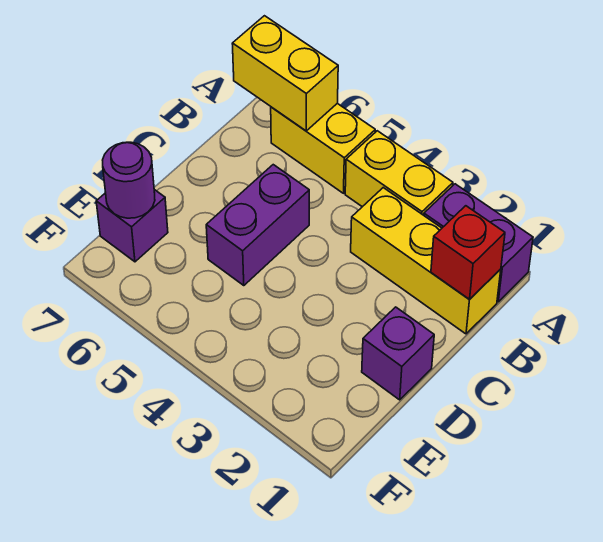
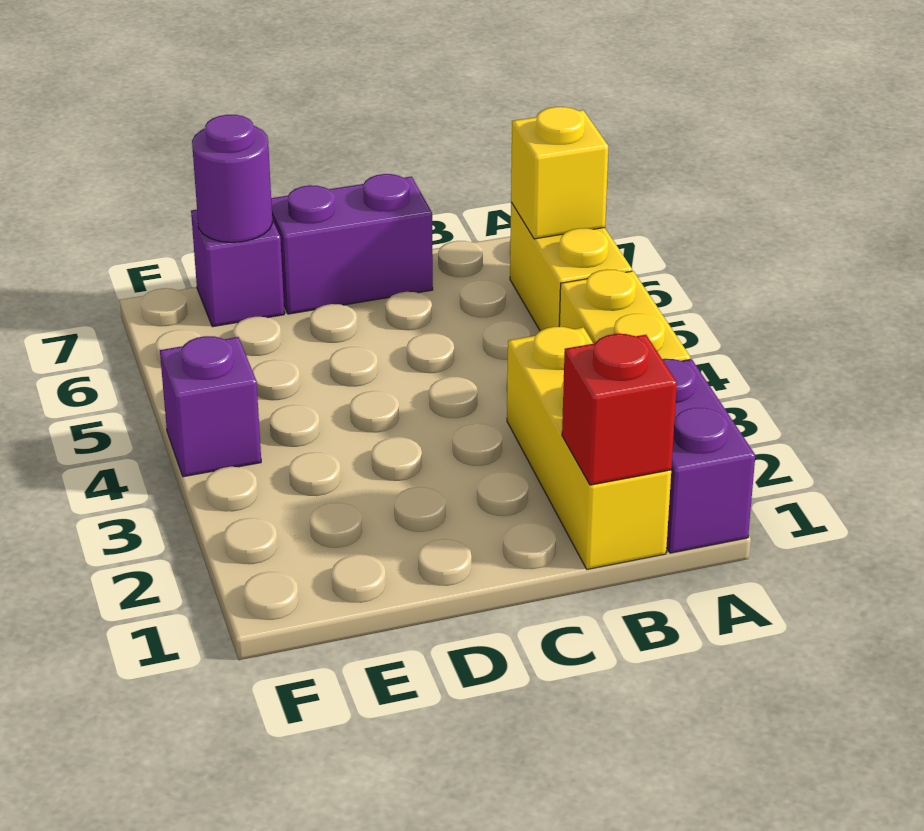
yellow brick A6:A7 level 2 -> yellow brick A6 level 2
purple brick C5:D5 level 1 -> purple brick C7:D7 level 1
purple brick D1 level 1 -> purple brick F4 level 1

